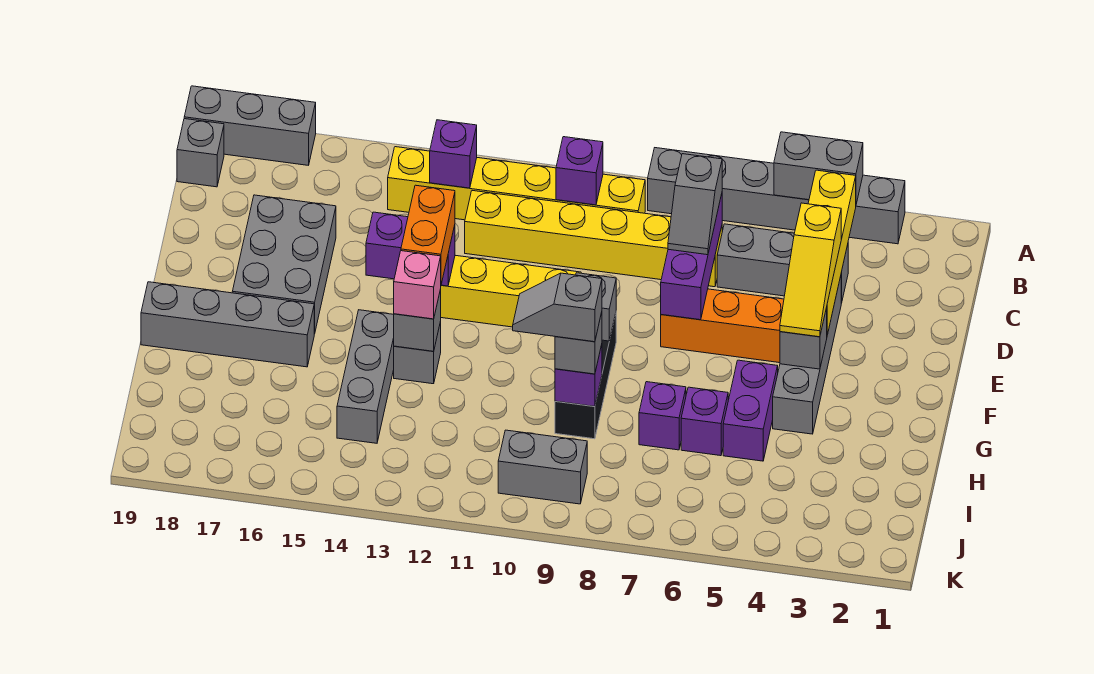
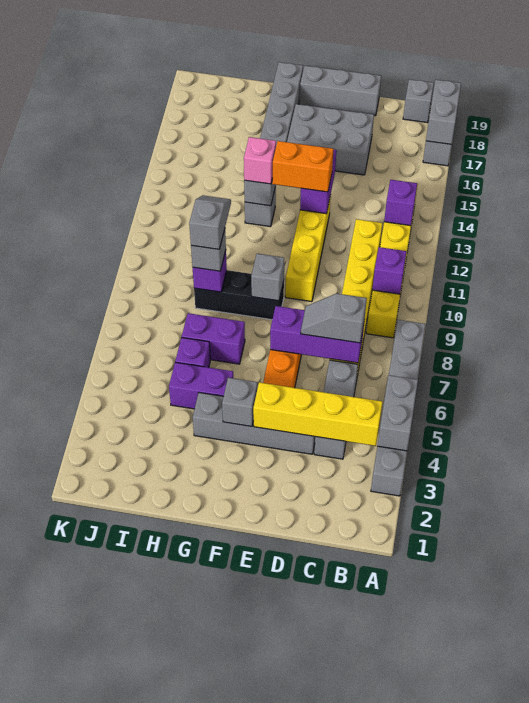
yellow slope D4:F4 level 3 top D -> none
grey brick G14:I14 level 1 -> grey brick D19:F19 level 1
purple brick H7 level 1 -> purple brick G7:H7 level 1
grey brick J9:J10 level 1 -> grey brick A17:A18 level 2

